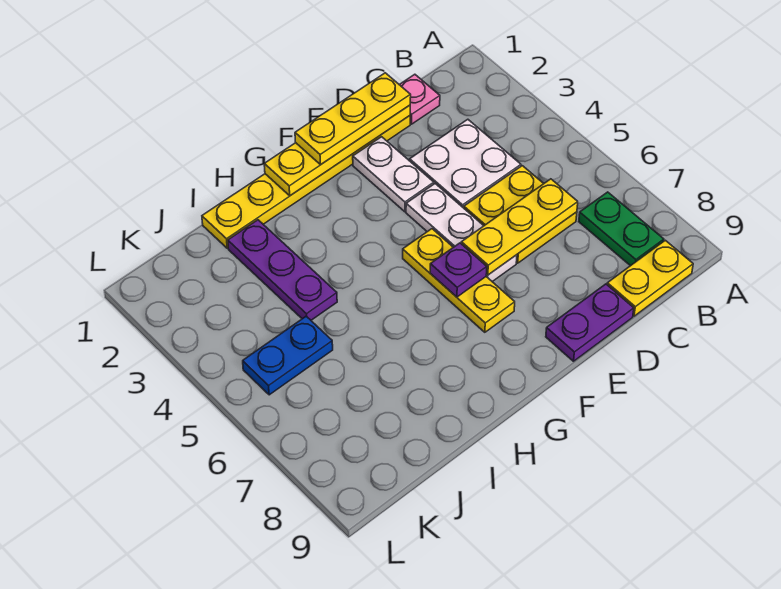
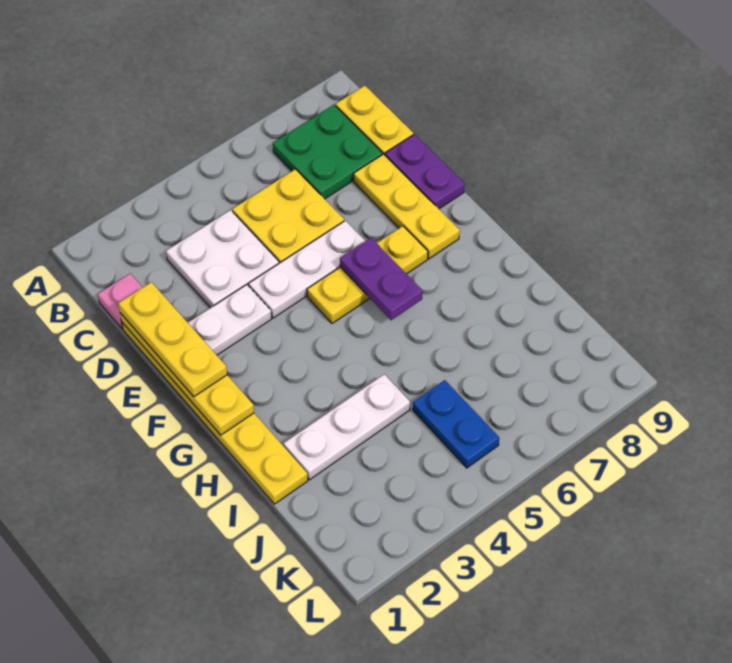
green plate B7:B8 level 1 -> green plate B7:C8 level 1
yellow plate C6:E6 level 2 -> yellow plate D8:F8 level 1
purple plate F6 level 2 -> purple plate F6:G6 level 2
purple plate I2:I4 level 1 -> white plate I2:I4 level 1

